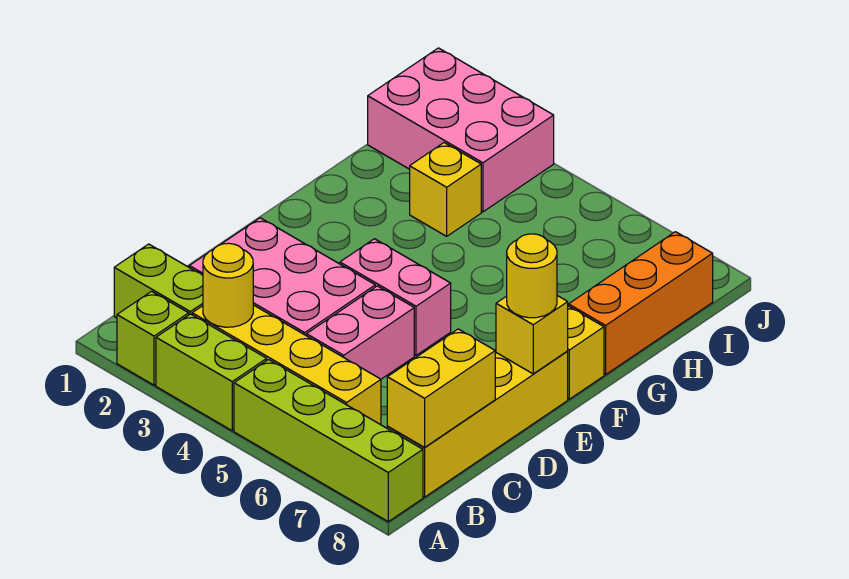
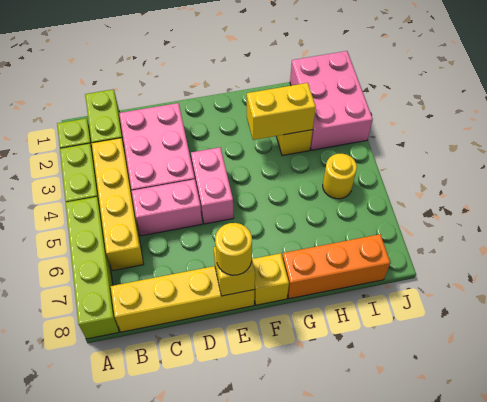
yellow round brick B3 level 2 -> yellow round brick I5 level 1
yellow brick B8:C8 level 2 -> yellow brick G3:H3 level 2

